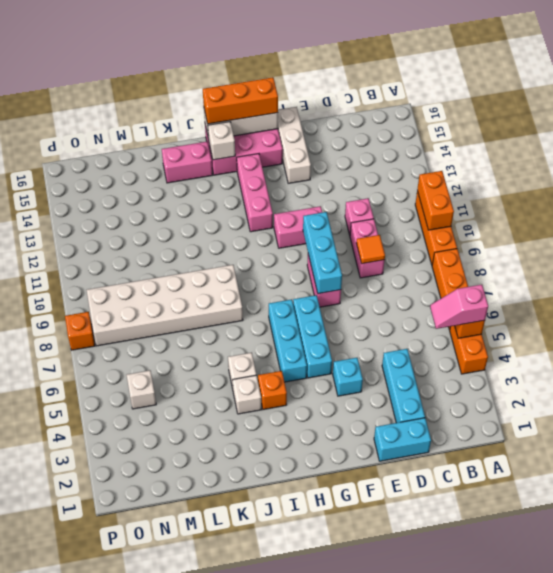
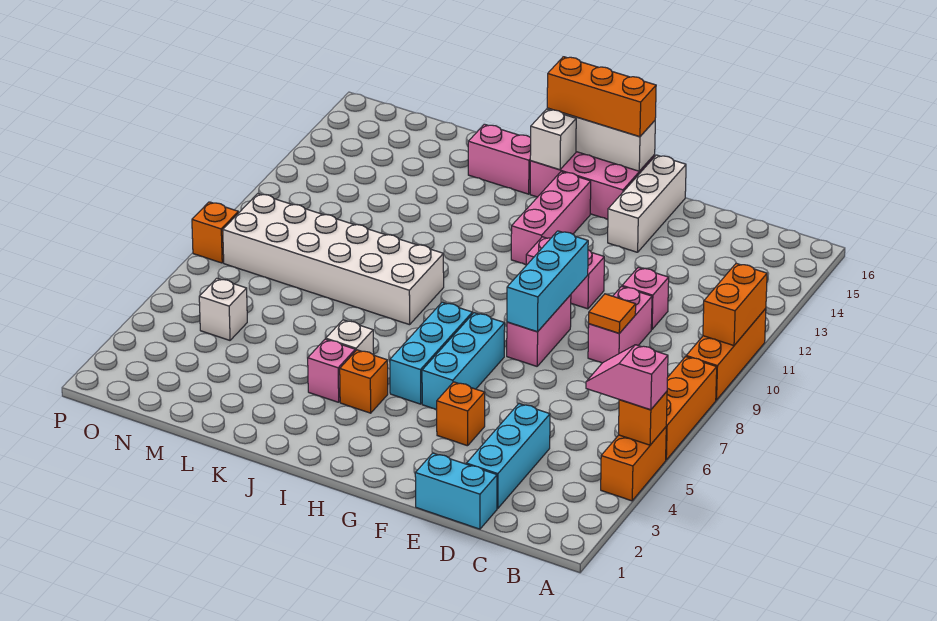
cyan brick F4 level 1 -> orange brick F4 level 1
white brick J4 level 1 -> pink brick J4 level 1

